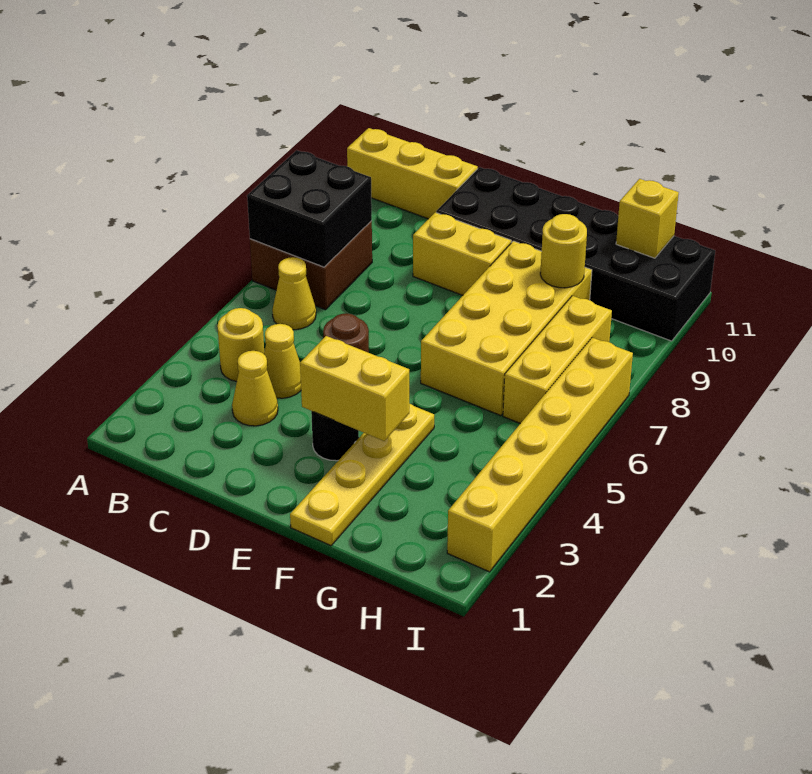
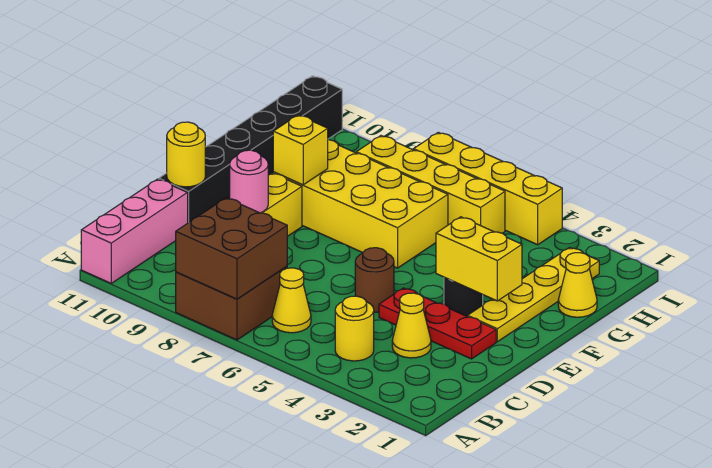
black brick A7:B8 level 2 -> brown brick A7:B8 level 2
yellow brick A11:C11 level 1 -> pink brick A11:C11 level 1
yellow cone C4 level 1 -> yellow cone G1 level 1
none -> red plate D2:D4 level 1
none -> pink round brick D9 level 2
black brick D10:I11 level 1 -> black brick D11:I11 level 1
yellow brick E3:F3 level 2 -> yellow brick E2:E3 level 2
yellow plate F1:F4 level 1 -> yellow plate E2:H2 level 1
yellow round brick G9 level 2 -> yellow round brick D11 level 2
yellow brick H6:H8 level 1 -> yellow brick H5:H8 level 1
yellow brick H11 level 2 -> yellow brick F9 level 2
yellow brick I2:I7 level 1 -> yellow brick I4:I7 level 1

